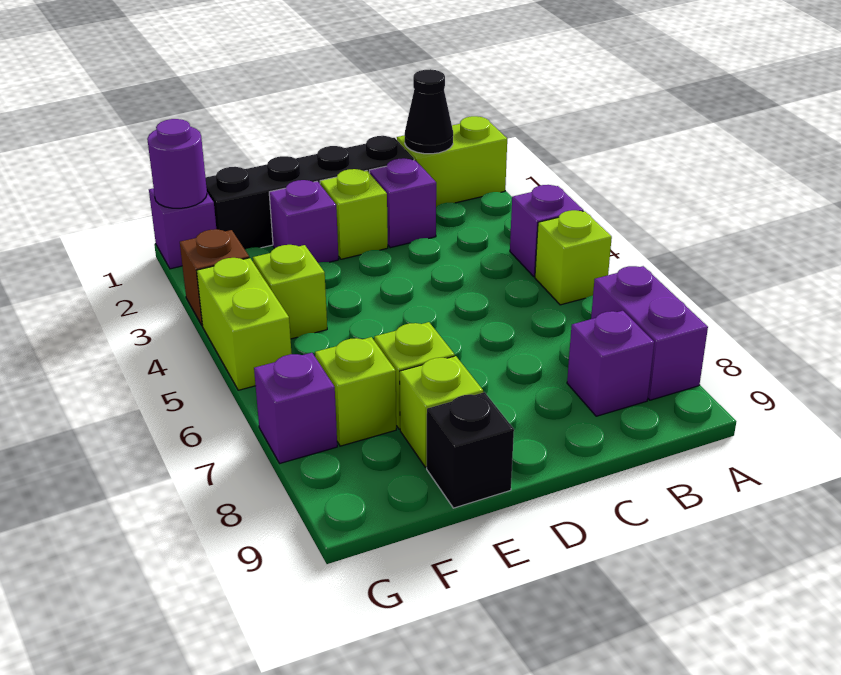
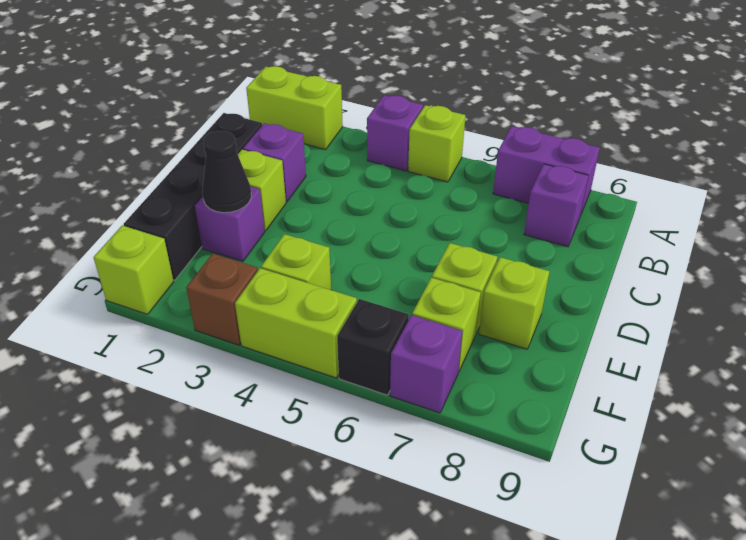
lime brick A1:B1 level 1 -> lime brick A1:A2 level 1
black cone B1 level 2 -> black cone E2 level 2
black brick E9 level 1 -> black brick G6 level 1
purple brick G1 level 1 -> lime brick G1 level 1
purple round brick G1 level 2 -> none

